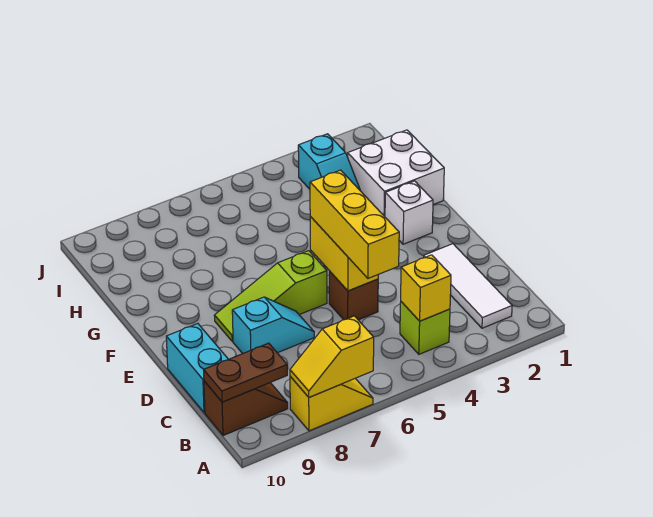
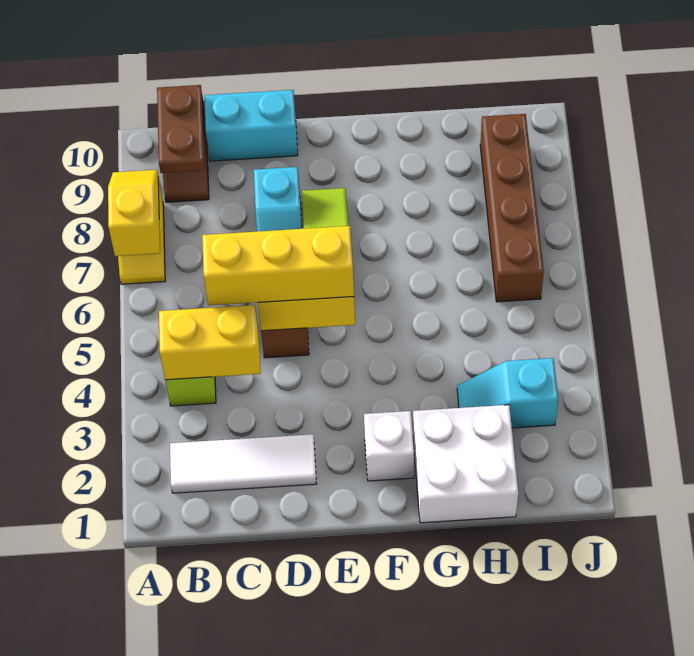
yellow brick B4 level 2 -> yellow brick B4:C4 level 2
none -> brown brick I6:I9 level 1

